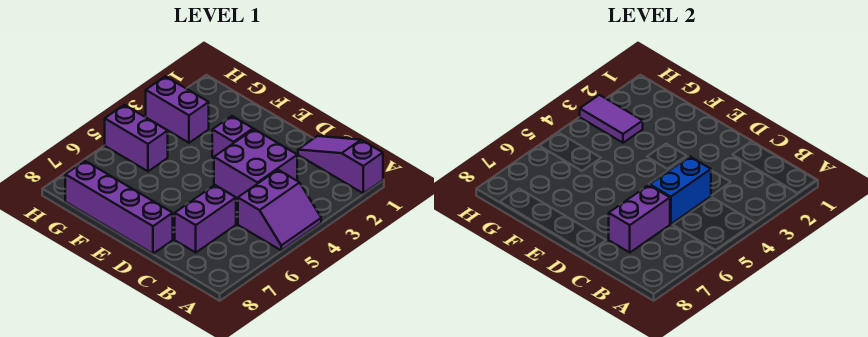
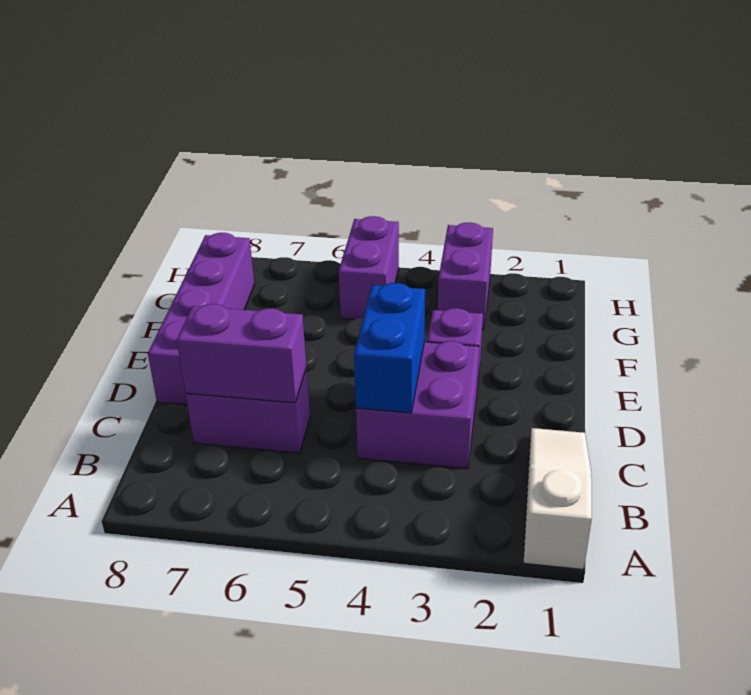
purple slope A1:C1 level 1 top A -> white slope A1:C1 level 1 top A
purple slope A4:B5 level 1 top B -> none
blue brick C4:C5 level 2 -> blue brick C4:D4 level 2
purple tile G3:H3 level 2 -> none

